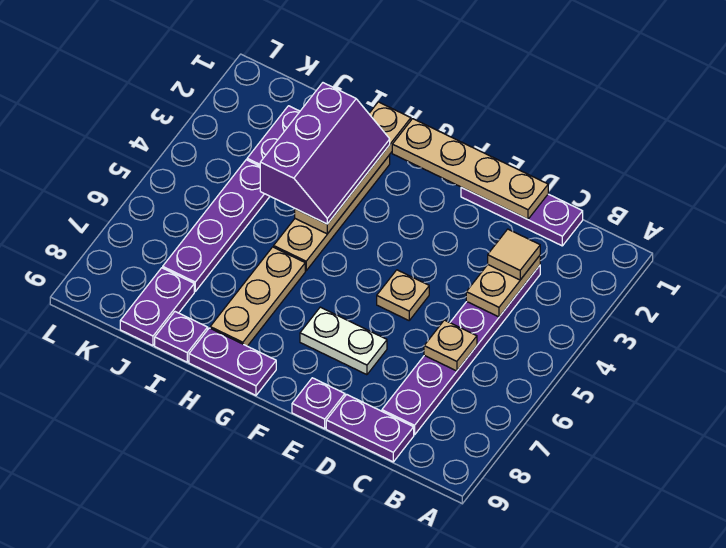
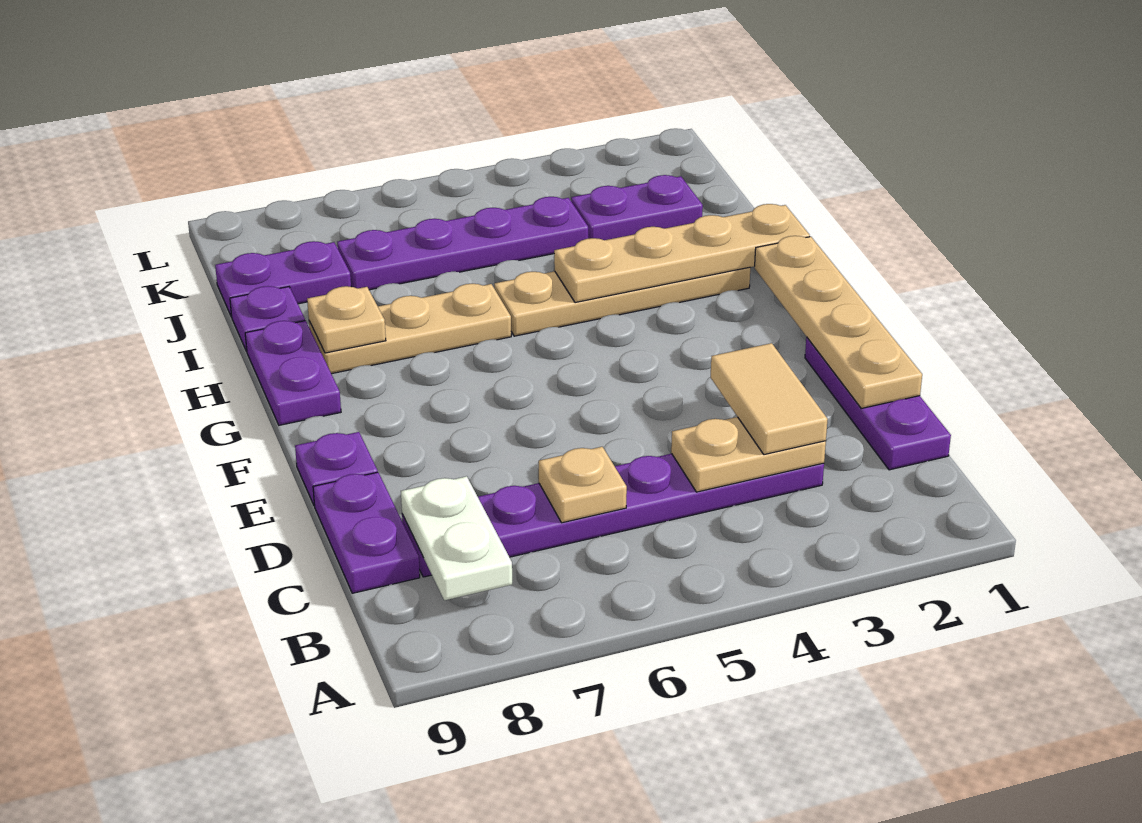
tan tile C3 level 3 -> tan tile C3:D3 level 3
tan plate E5 level 1 -> tan plate H8 level 2
white plate E7:F7 level 1 -> white plate B8:C8 level 2
purple slope H2:I4 level 3 top I -> none

